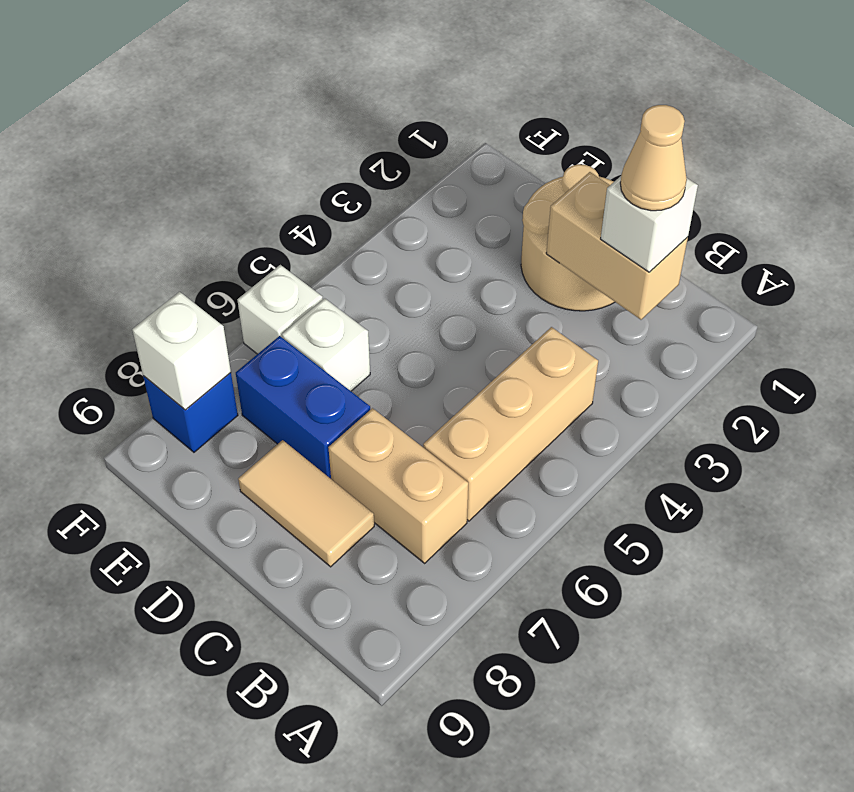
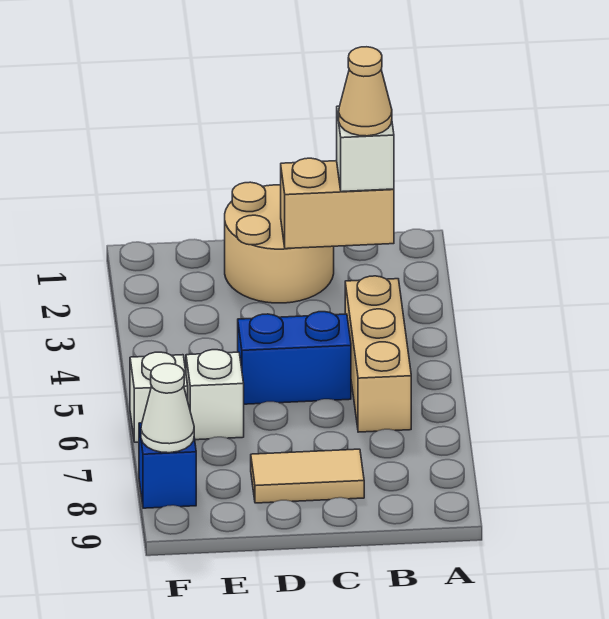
tan brick B7:C7 level 1 -> none
blue brick D7:E7 level 1 -> blue brick C5:D5 level 1
white brick F8 level 2 -> white cone F8 level 2

